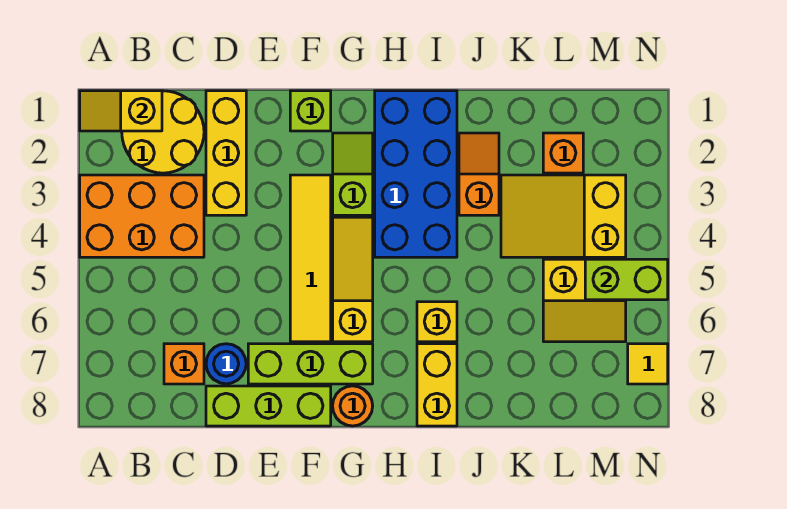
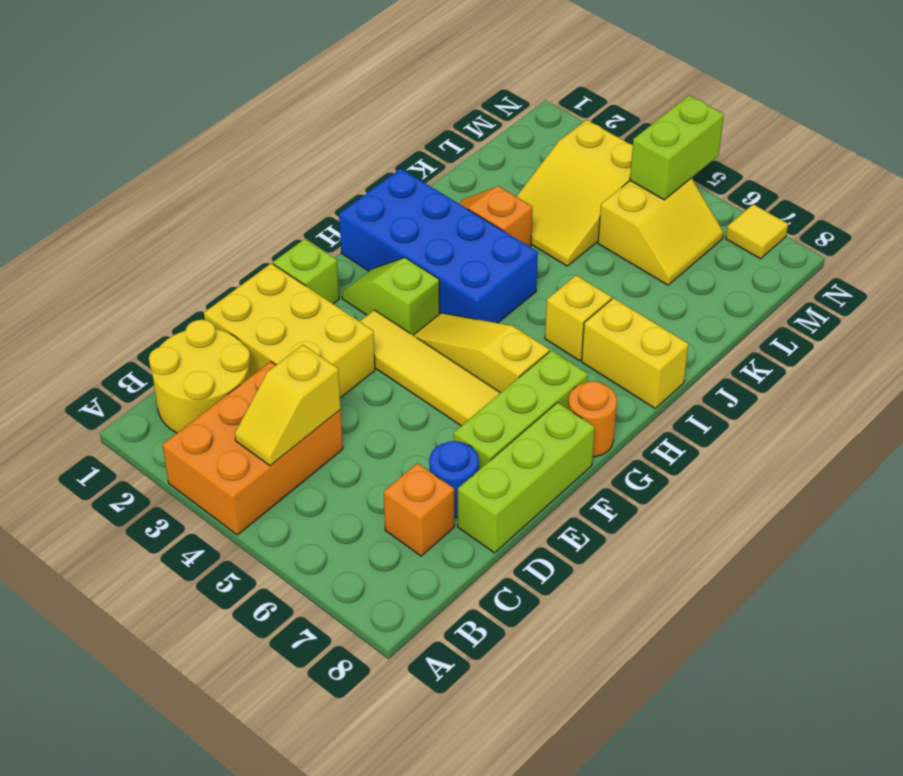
yellow slope A1:B1 level 2 top B -> yellow slope B4:C4 level 2 top C
yellow brick D1:D3 level 1 -> yellow brick D1:E3 level 1
orange brick L2 level 1 -> none

